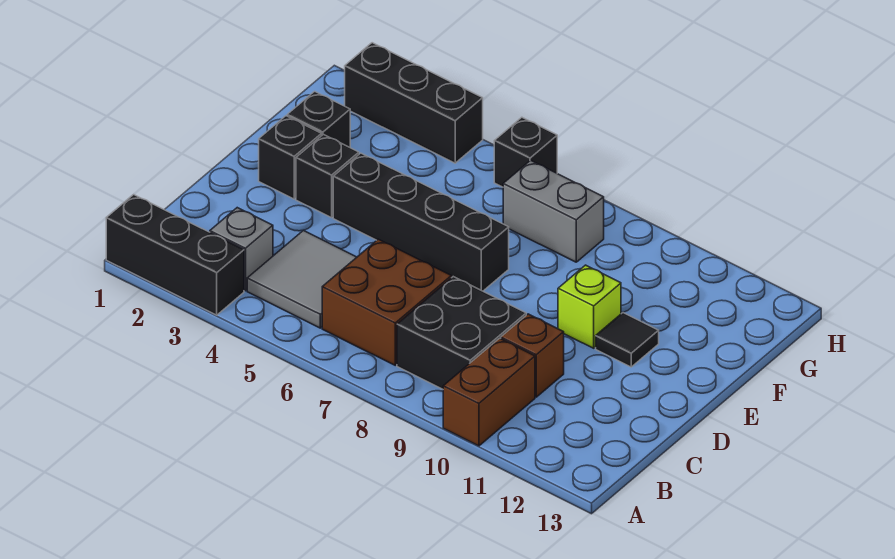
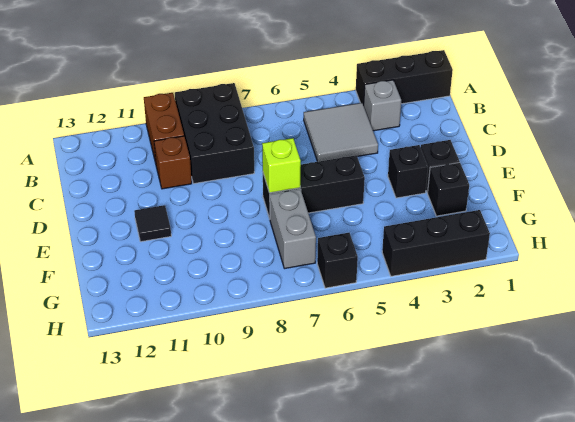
brown brick B6:C7 level 1 -> none
black brick B8:C9 level 1 -> black brick A8:C9 level 1
black brick E4:E7 level 1 -> black brick E5:E7 level 1
lime brick E10 level 1 -> lime brick E7 level 2
grey brick G7:G8 level 1 -> grey brick F7:G7 level 1

